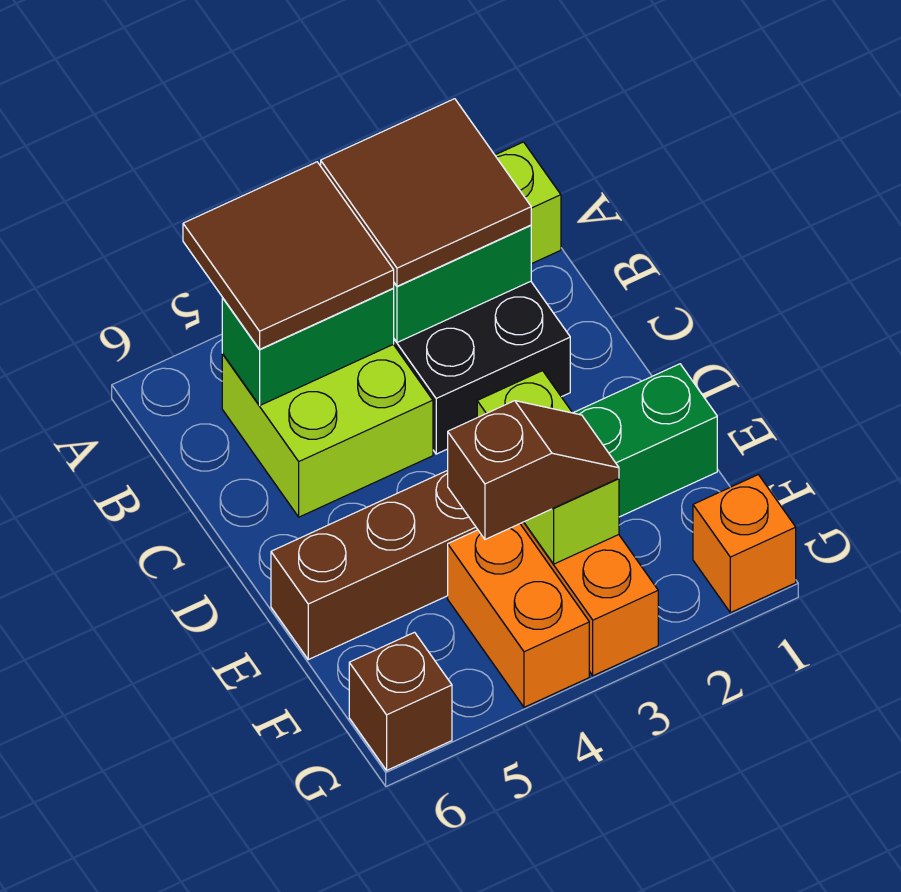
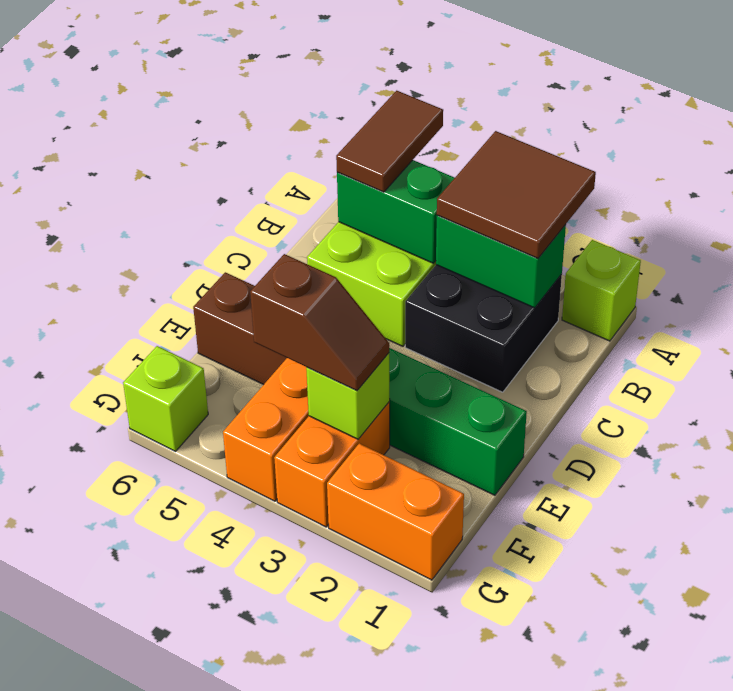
brown tile A4:B5 level 3 -> brown tile A5:B5 level 3
lime brick E3:F3 level 2 -> lime brick F3 level 2
orange brick G1 level 1 -> orange brick G1:G2 level 1
brown brick G6 level 1 -> lime brick G6 level 1

